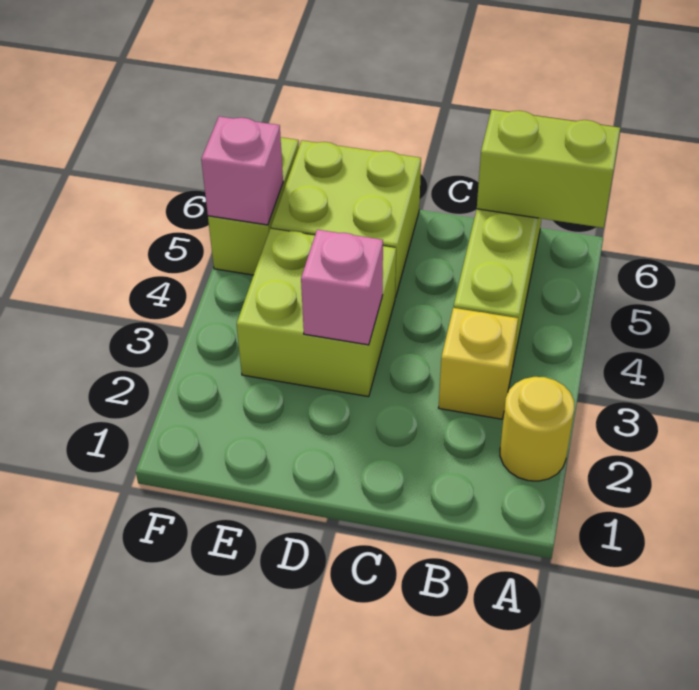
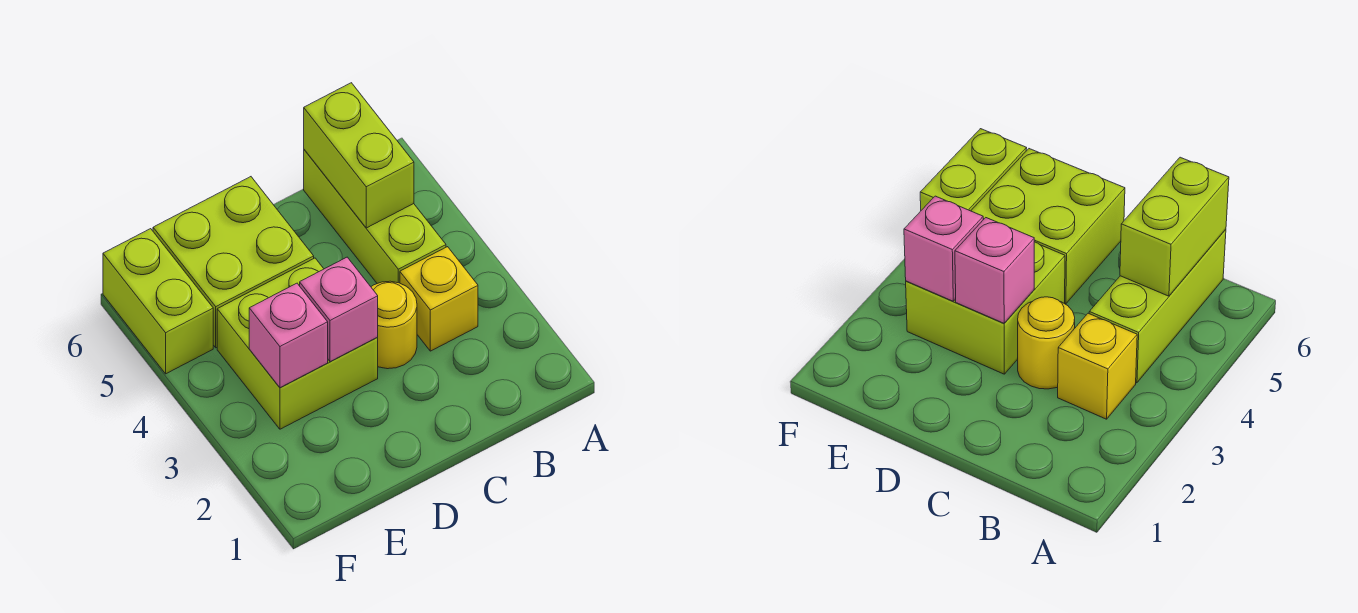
yellow round brick A2 level 1 -> yellow round brick C3 level 1
lime brick A6:B6 level 2 -> lime brick B5:B6 level 2
pink brick F5 level 2 -> pink brick E3 level 2

